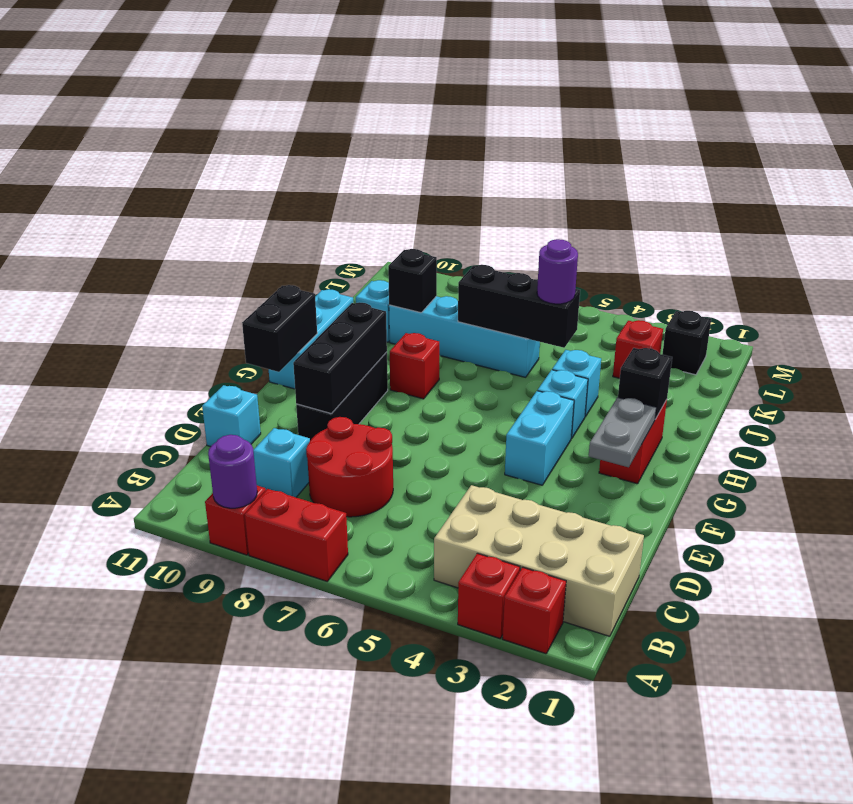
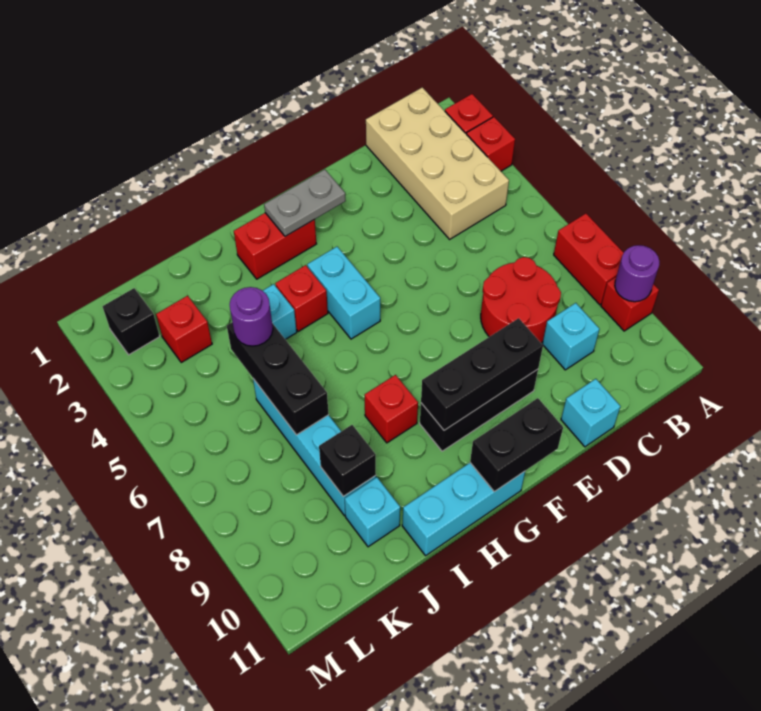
cyan brick F4:G4 level 1 -> cyan brick G4:G5 level 1
black brick H2 level 2 -> none
cyan brick H4 level 1 -> red brick H4 level 1

